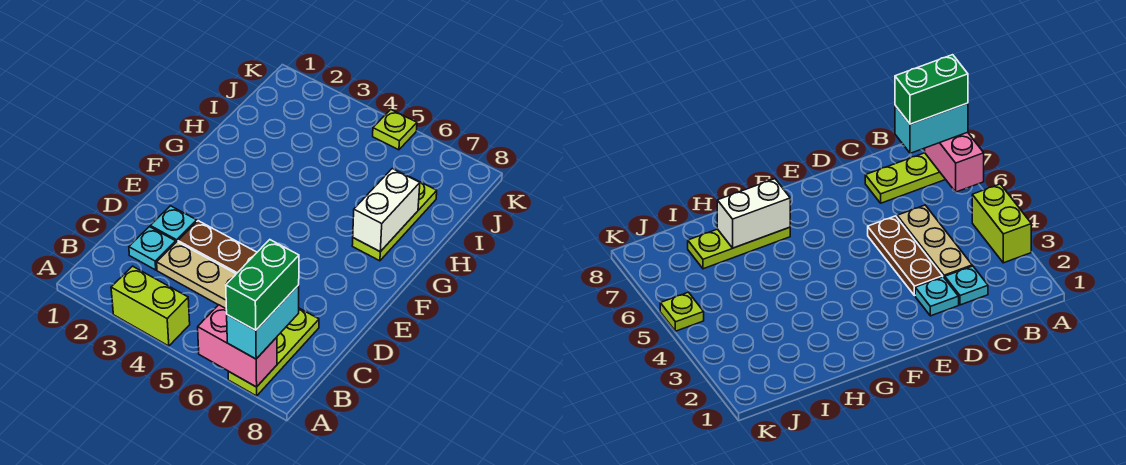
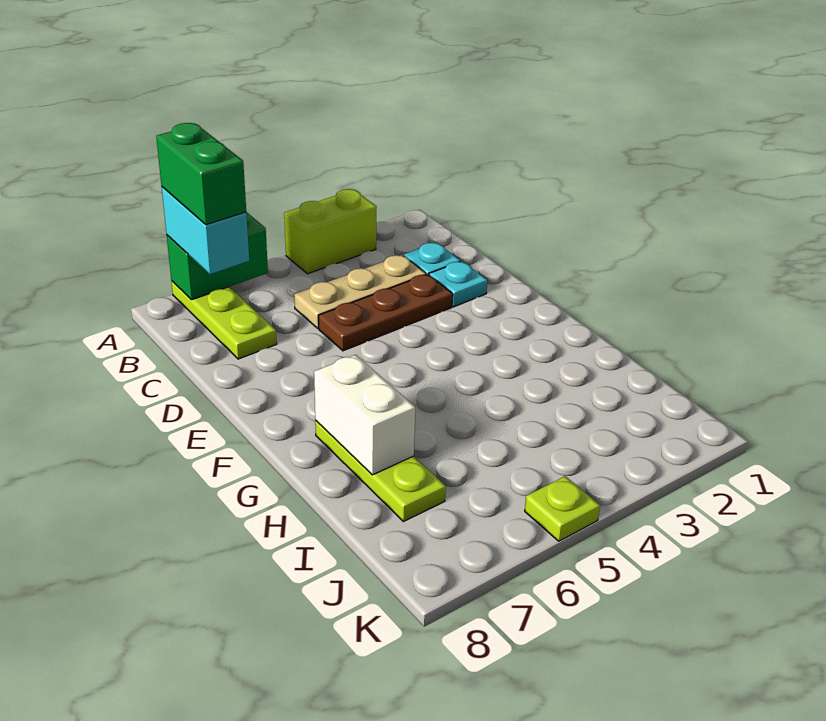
pink brick A6:A7 level 2 -> green brick A6:A7 level 2

